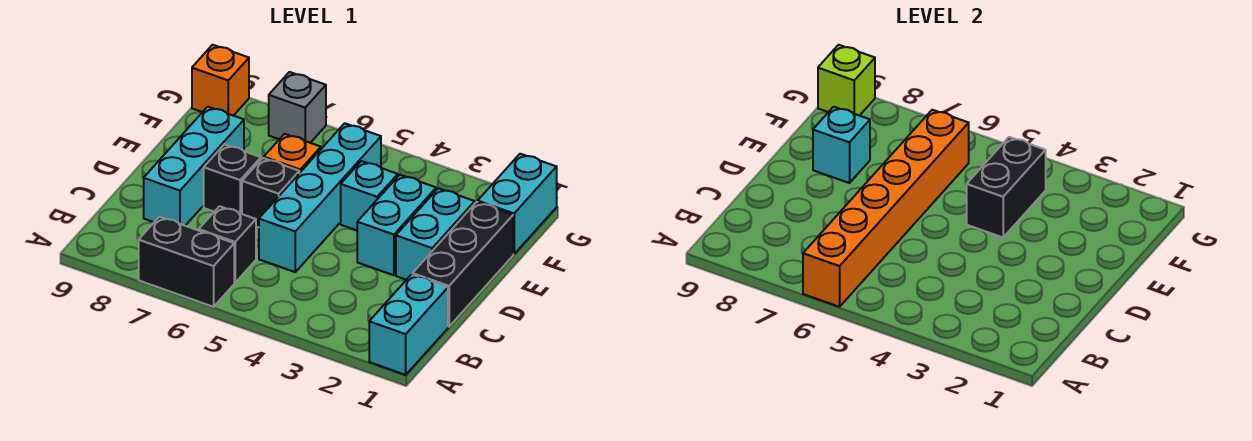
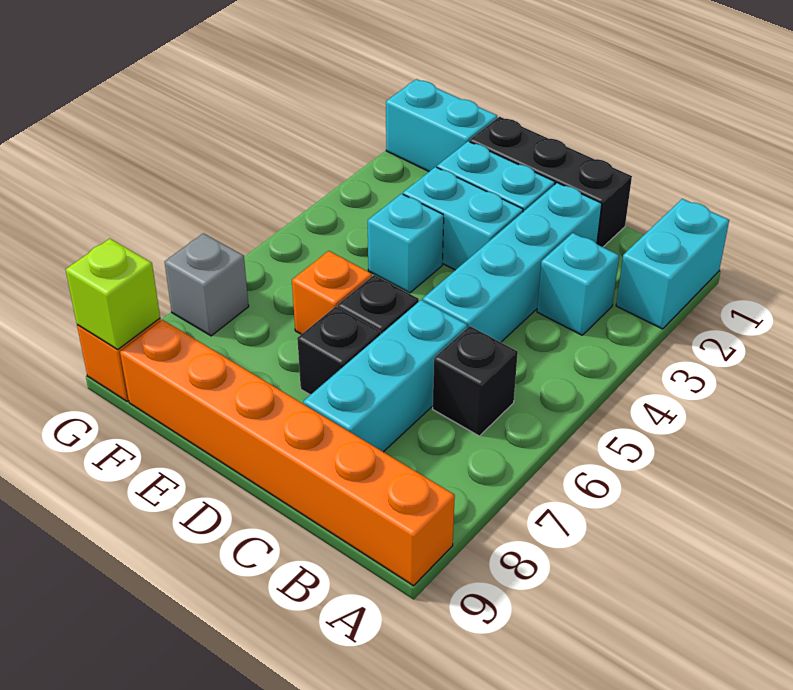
cyan brick A1:B1 level 1 -> cyan brick A1:A2 level 1
black brick A6:A7 level 1 -> none
orange brick A6:F6 level 2 -> orange brick A9:F9 level 1
cyan brick C5:F5 level 1 -> cyan brick C2:C5 level 1
cyan brick C8:E8 level 1 -> cyan brick C6:C8 level 1
black brick E4:F4 level 2 -> none
cyan brick E8 level 2 -> cyan brick B3 level 1

